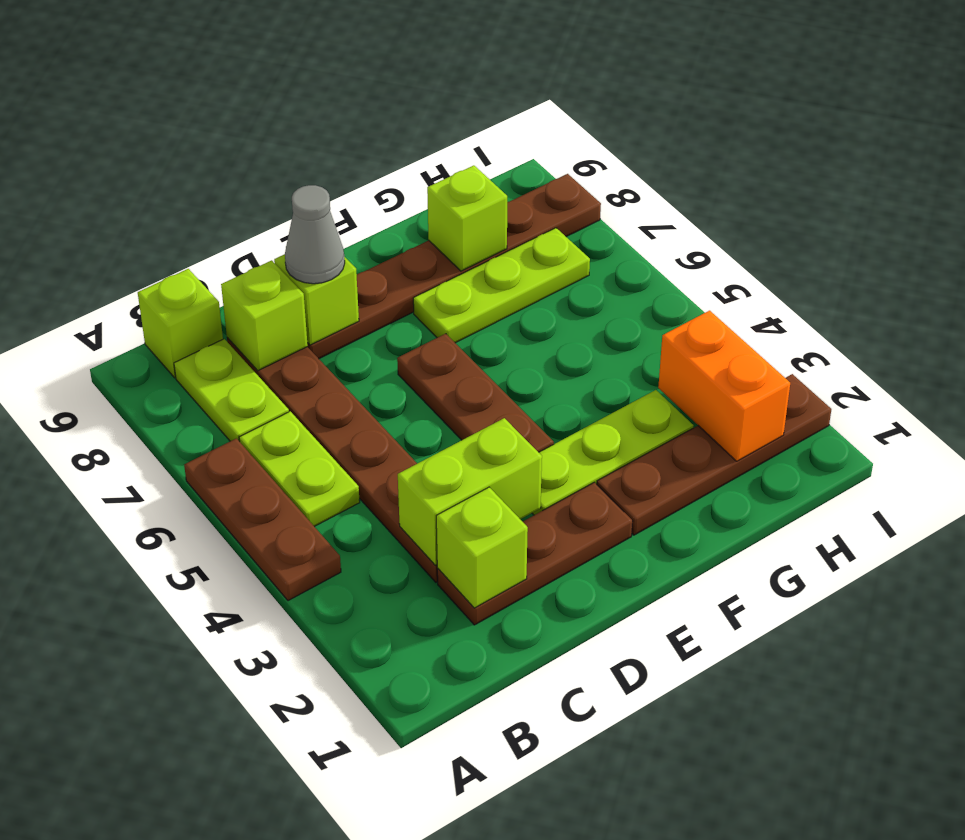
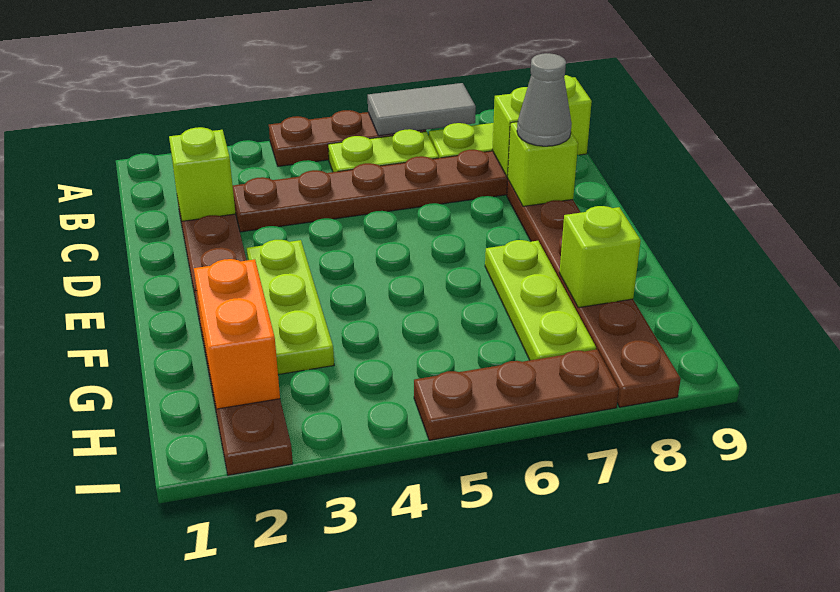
none -> grey tile A6:A7 level 2
lime brick C3:D3 level 2 -> none
brown plate E4:E6 level 1 -> brown plate I5:I7 level 1
orange brick H2:H3 level 2 -> orange brick G2:H2 level 2

